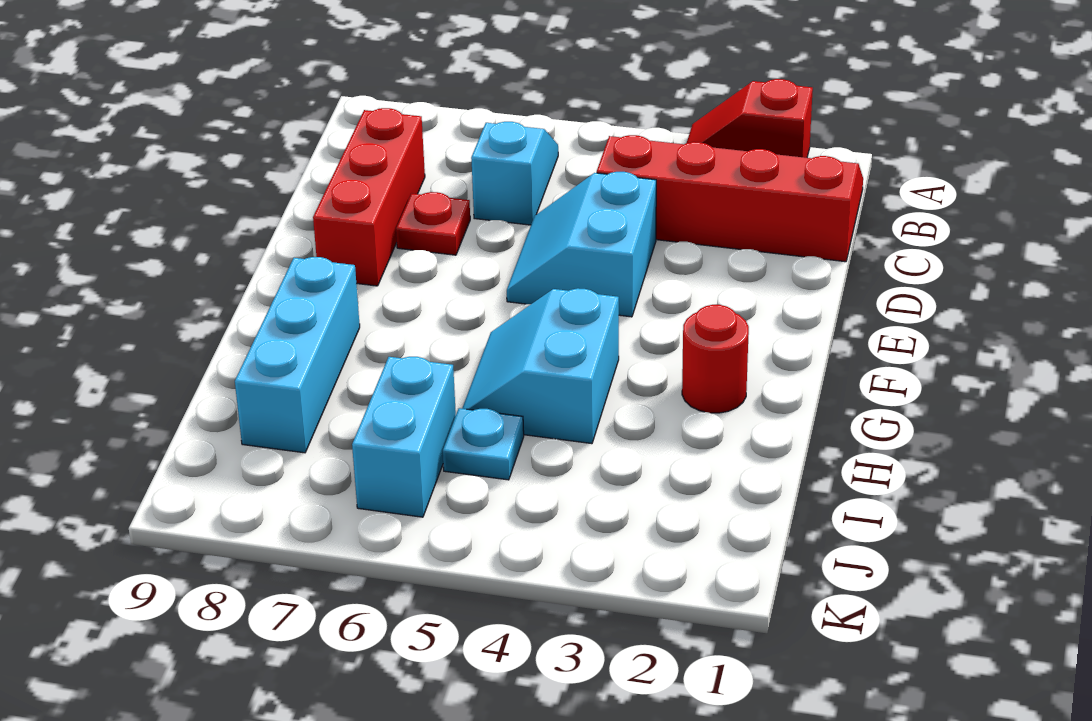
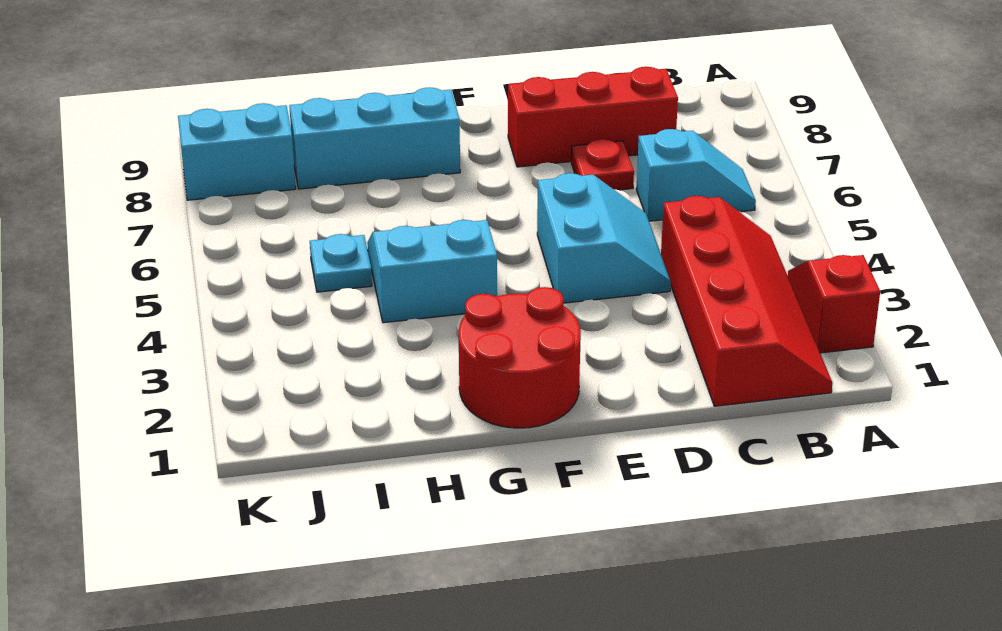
cyan slope D4:E5 level 1 top 4 -> cyan slope D4:E5 level 1 top E
red round brick G2 level 1 -> red round brick F1:G2 level 1
cyan brick I6:J6 level 1 -> cyan brick J8:K8 level 1

